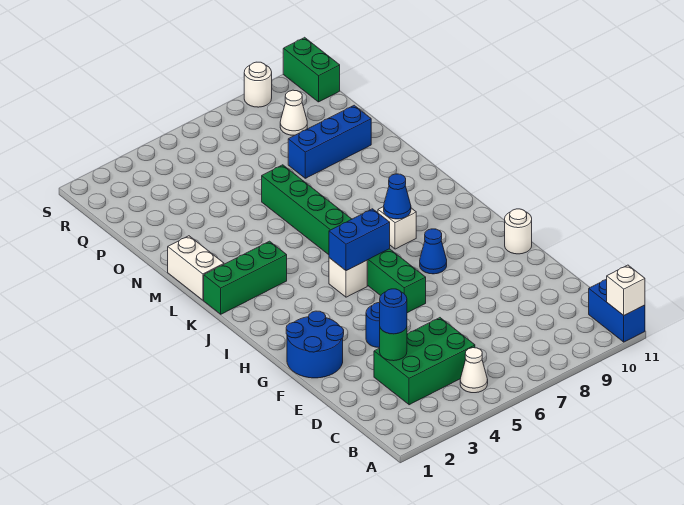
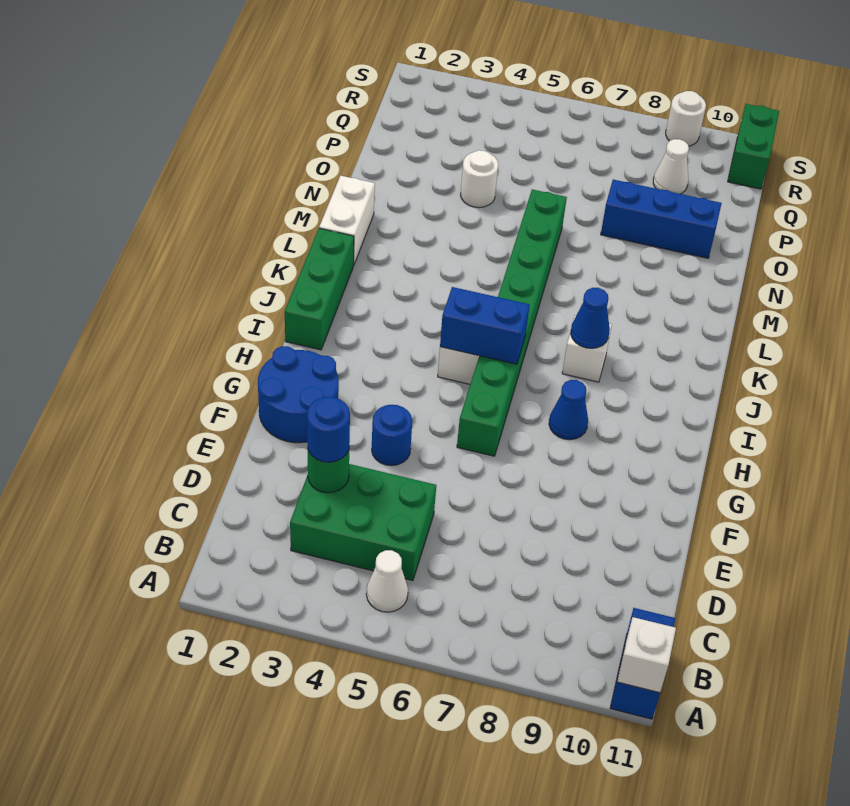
white round brick G11 level 1 -> white round brick O4 level 1
green brick K1:K3 level 1 -> green brick I1:K1 level 1

